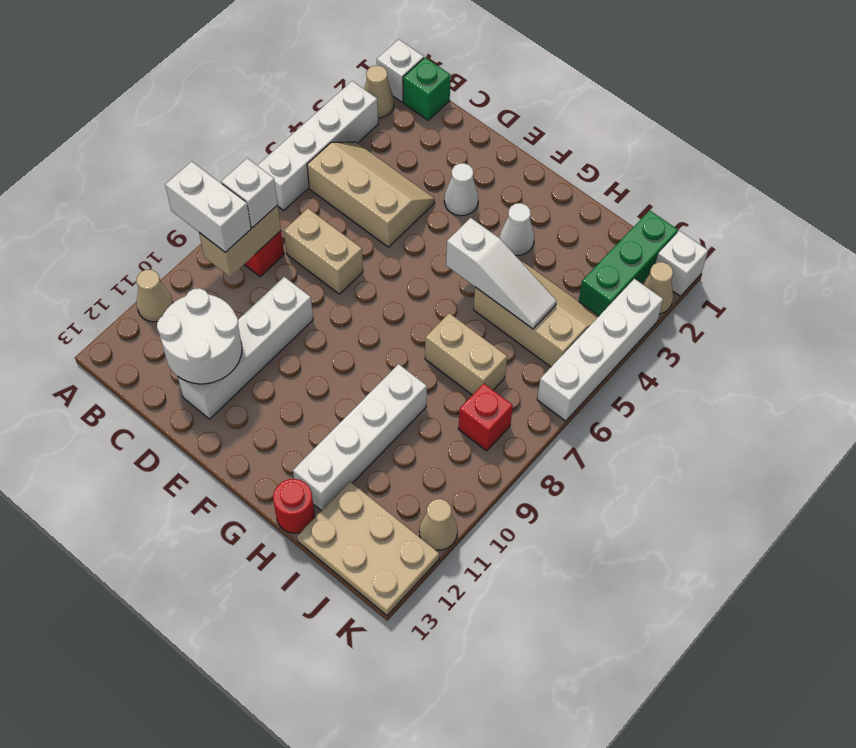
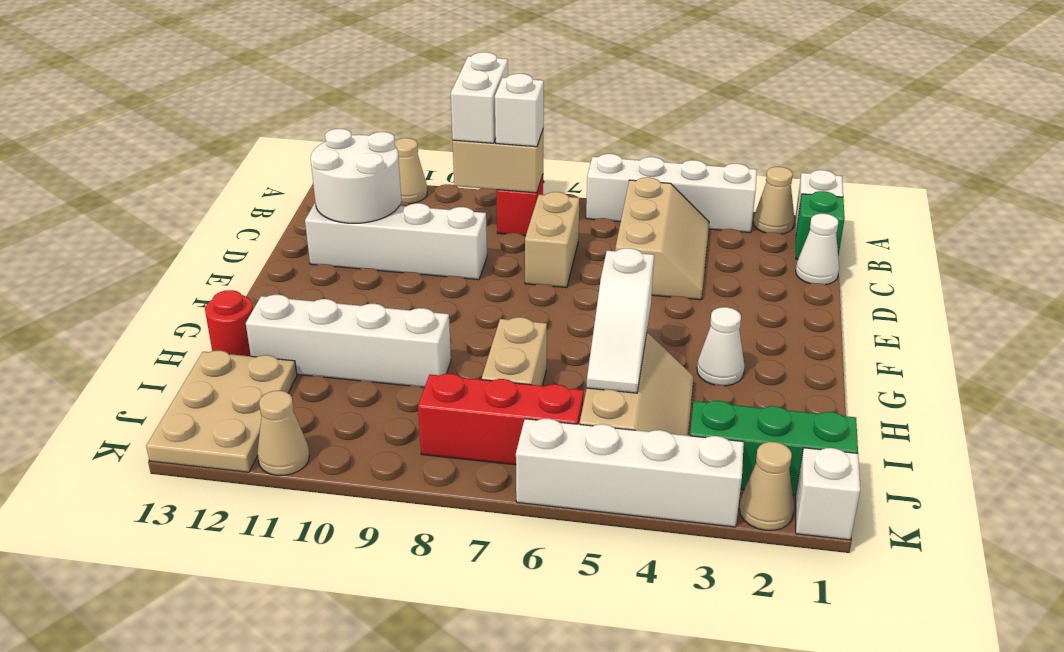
white cone E3 level 1 -> white cone C1 level 1
red brick J8 level 1 -> red brick J6:J8 level 1

